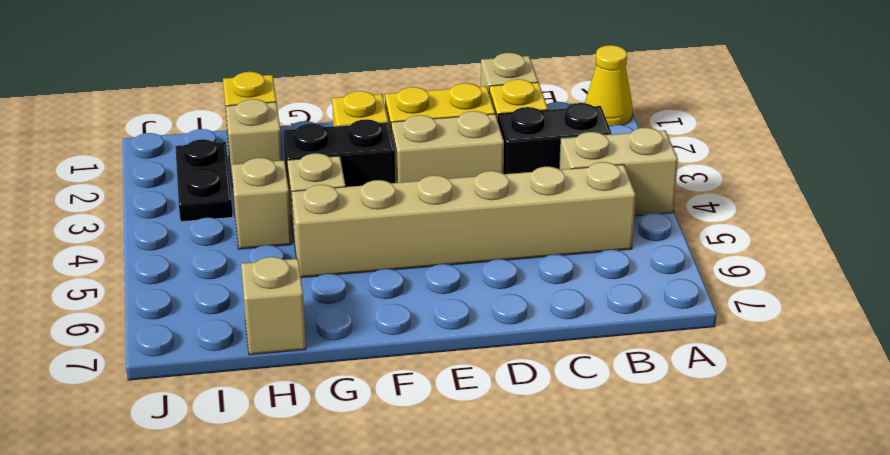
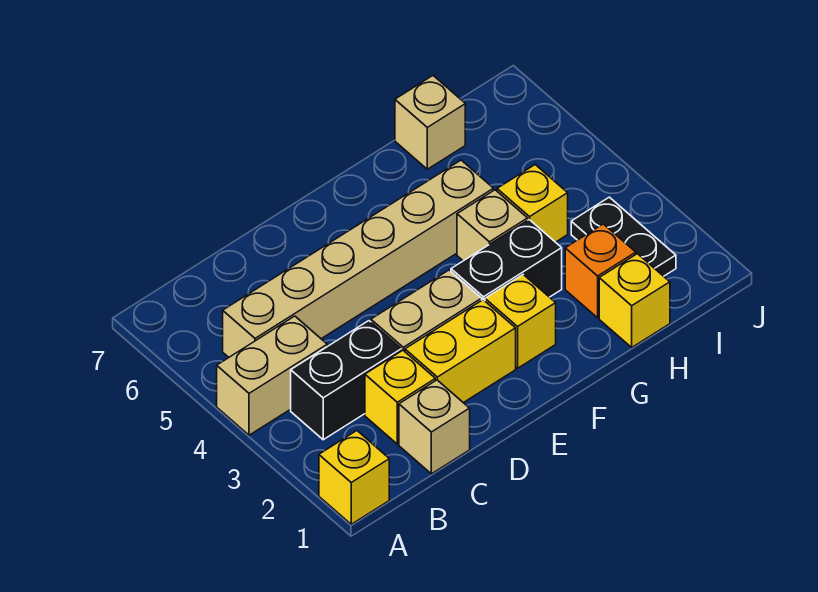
yellow cone A1 level 1 -> yellow brick A1 level 1
tan brick H2 level 1 -> orange brick H2 level 1
tan brick H4 level 1 -> yellow brick H4 level 1

